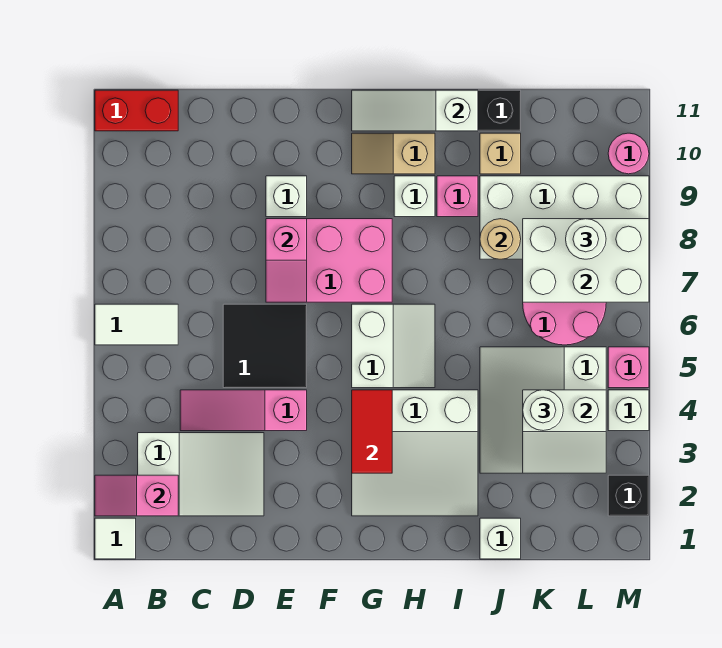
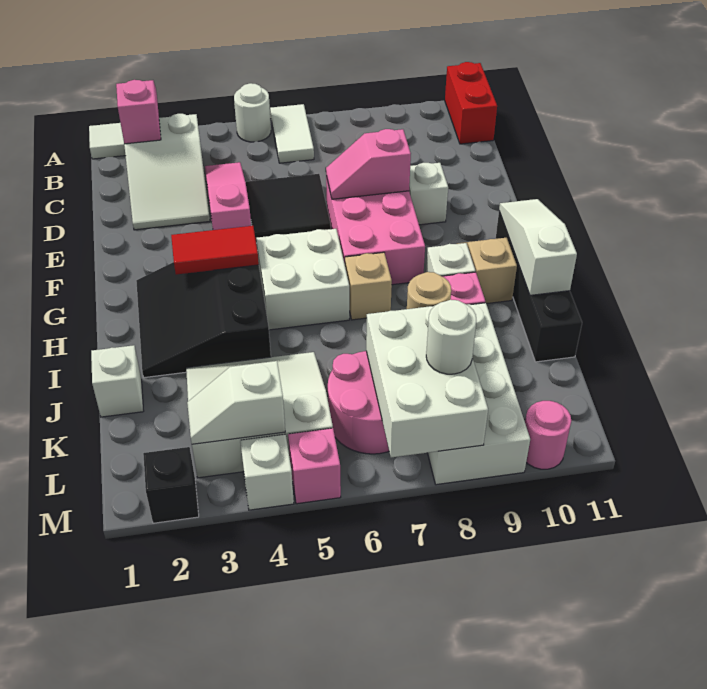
white slope G2:I4 level 1 top 4 -> black slope G2:I4 level 1 top 4
white slope G5:H6 level 1 top G -> white brick G5:H6 level 1
tan brick J10 level 1 -> tan brick H7 level 1
white slope K3:L4 level 2 top 4 -> white slope L3:L4 level 2 top 4
white round brick K4 level 3 -> white round brick A5 level 1

